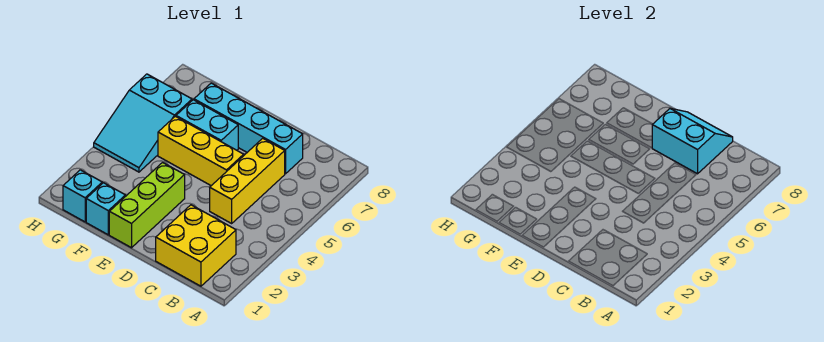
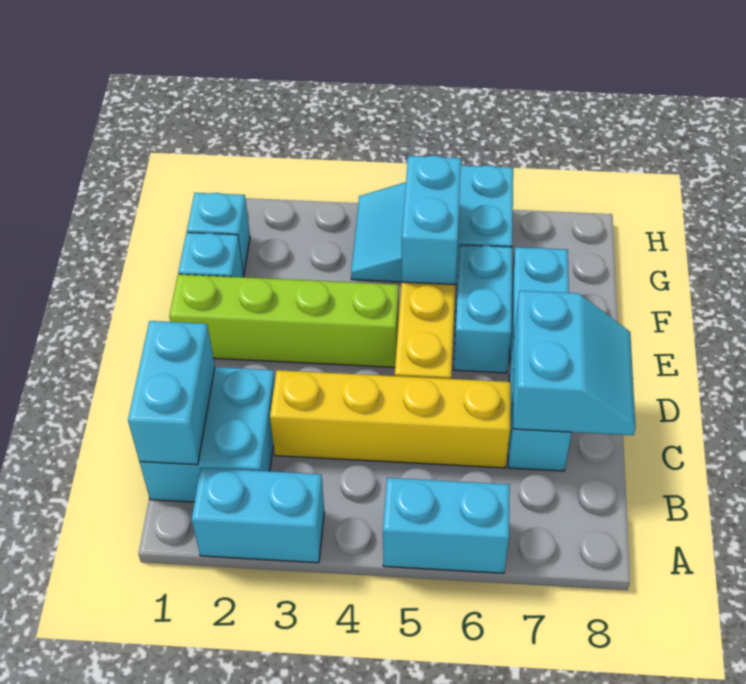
none -> cyan brick A2:A3 level 1
none -> cyan brick A5:A6 level 1
yellow brick B1:C2 level 1 -> cyan brick B1:C2 level 1
none -> cyan brick B1:C1 level 2
yellow brick C4:C6 level 1 -> yellow brick C3:C6 level 1
lime brick E1:E3 level 1 -> lime brick E1:E4 level 1
none -> cyan brick F5:G5 level 2

